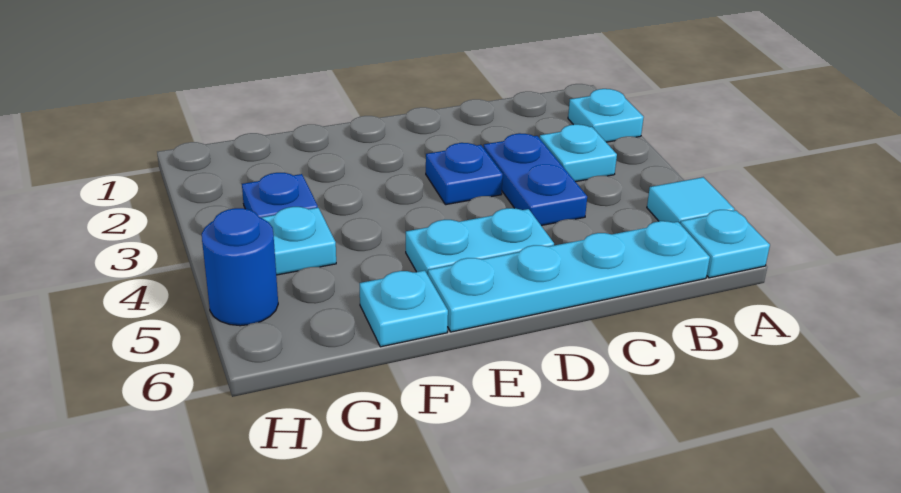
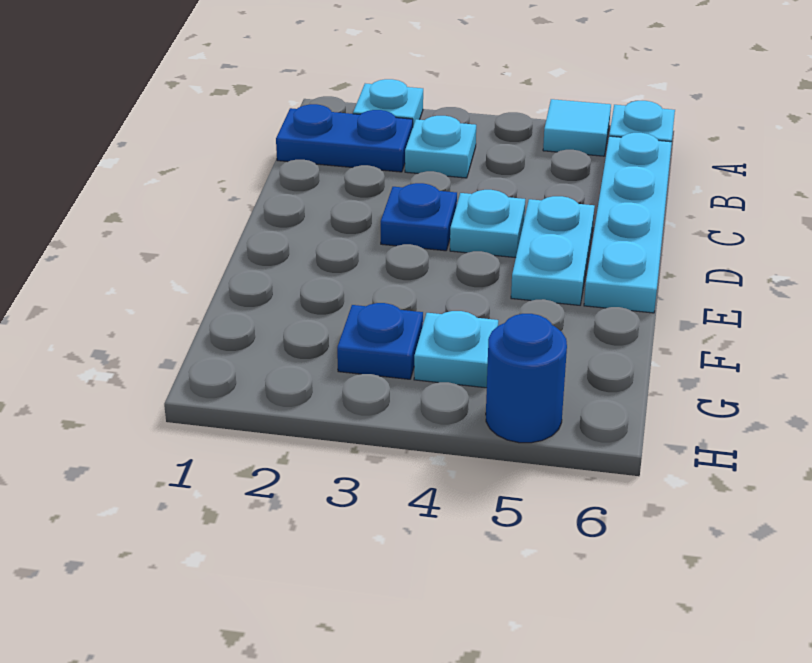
blue plate C3:C4 level 1 -> blue plate B1:B2 level 1
cyan plate F6 level 1 -> cyan plate D4 level 1

